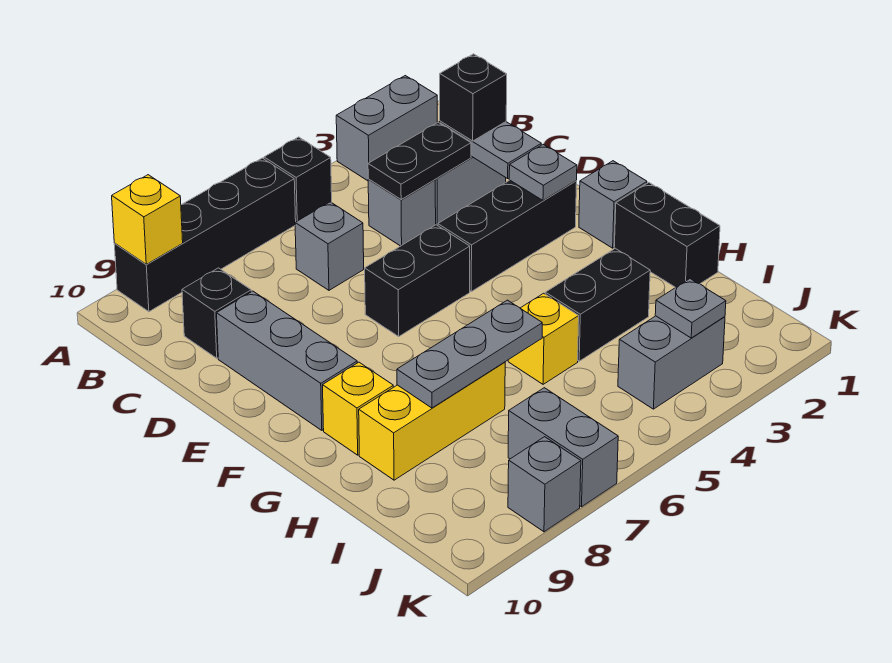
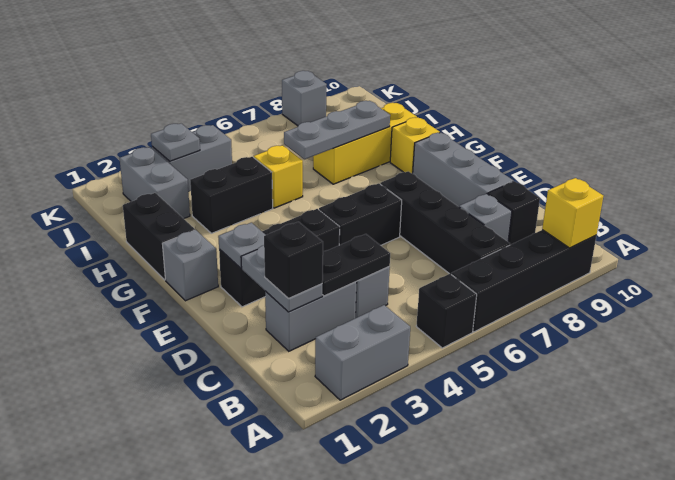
none -> black brick B7:E7 level 1
grey brick C6 level 1 -> grey brick C8 level 1
grey brick J7:K7 level 1 -> grey brick I2:J2 level 1

